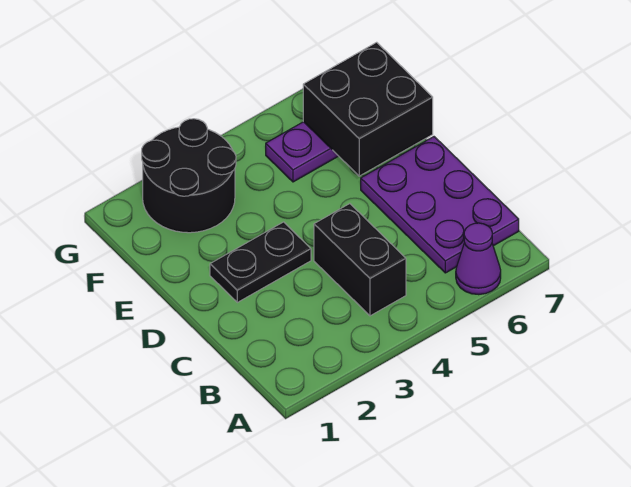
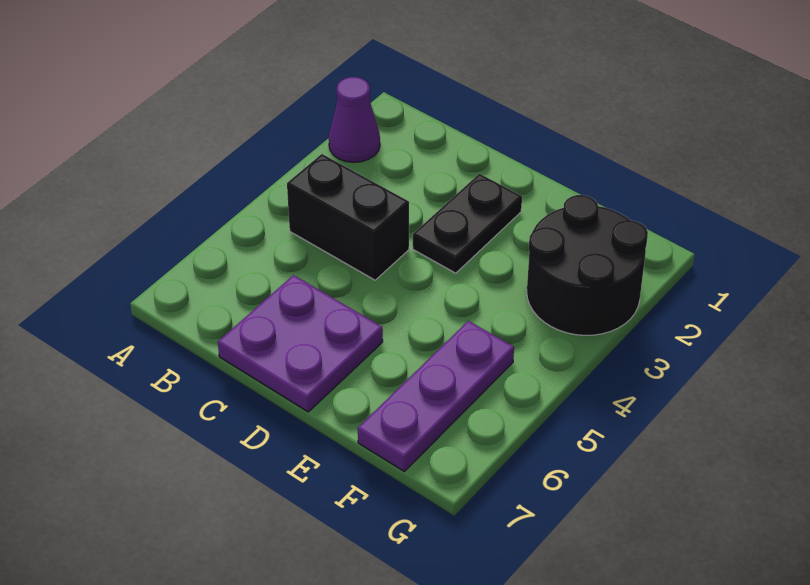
purple cone A6 level 1 -> purple cone A2 level 1
purple plate B6:D7 level 1 -> purple plate C6:D7 level 1
black brick E6:F7 level 2 -> none

